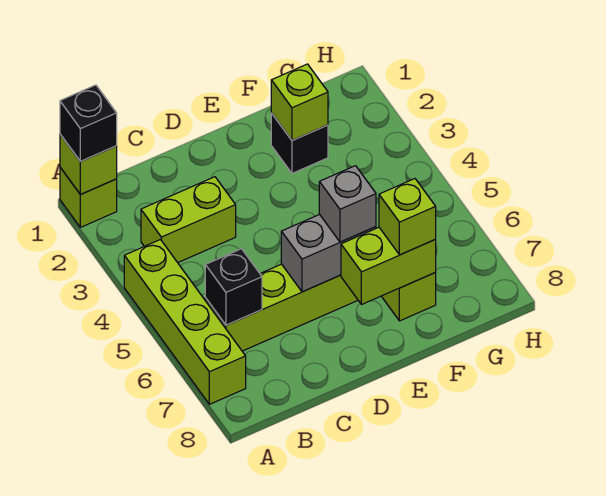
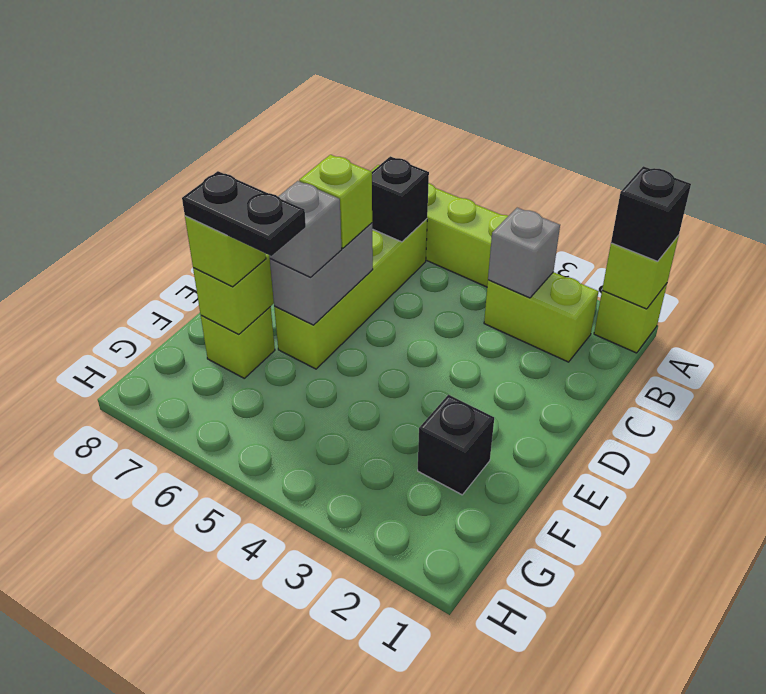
lime brick B3:C3 level 1 -> lime brick B2:B3 level 1
none -> grey brick B3 level 2
lime brick F2 level 2 -> lime brick D6 level 3
none -> black plate F6:F7 level 4

